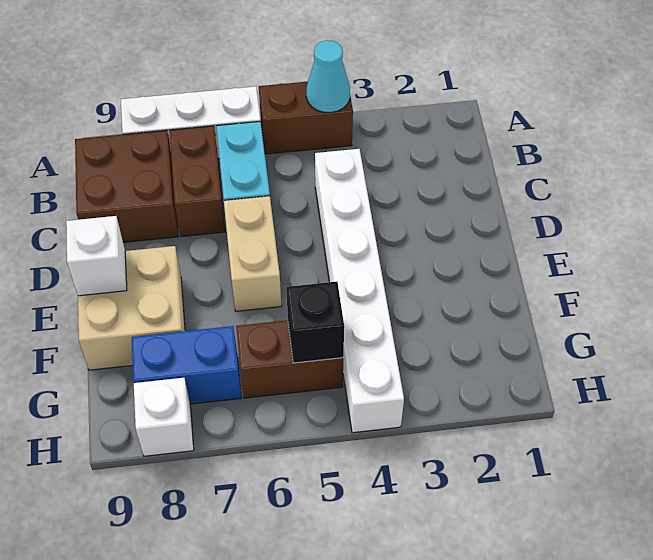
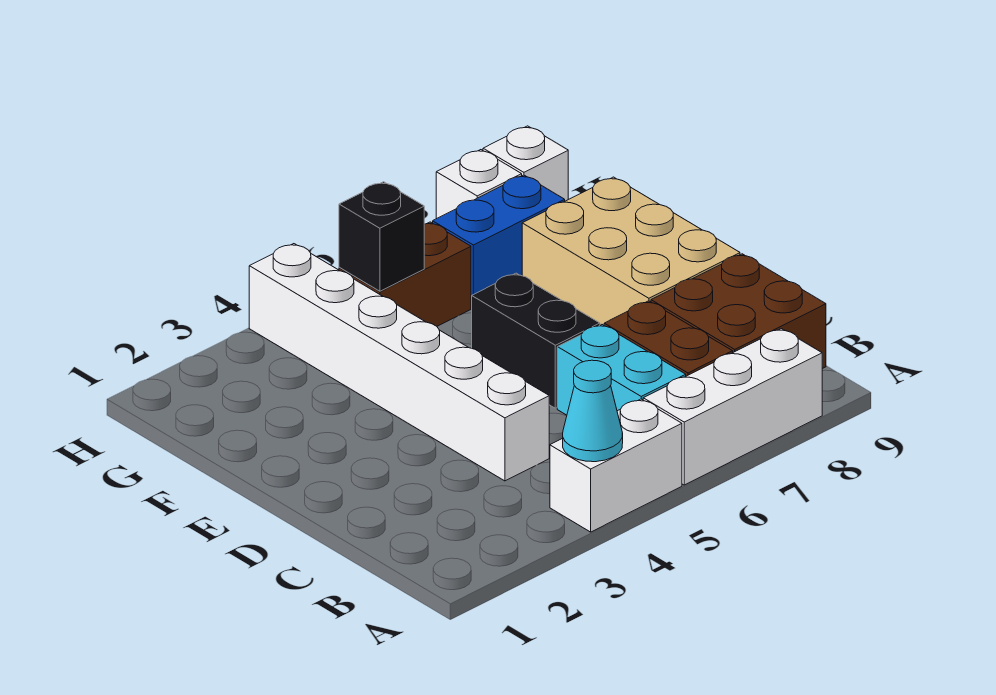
brown brick A4:A5 level 1 -> white brick A4:A5 level 1
tan brick D6:E6 level 1 -> black brick D6:E6 level 1
tan brick E8:F9 level 1 -> tan brick D8:F9 level 1
white brick E9 level 2 -> white brick H9 level 1

